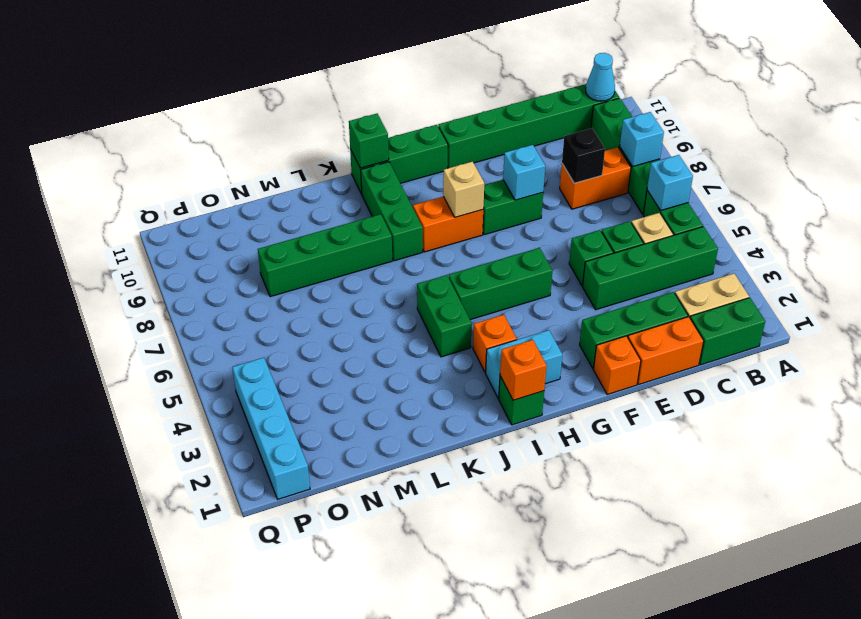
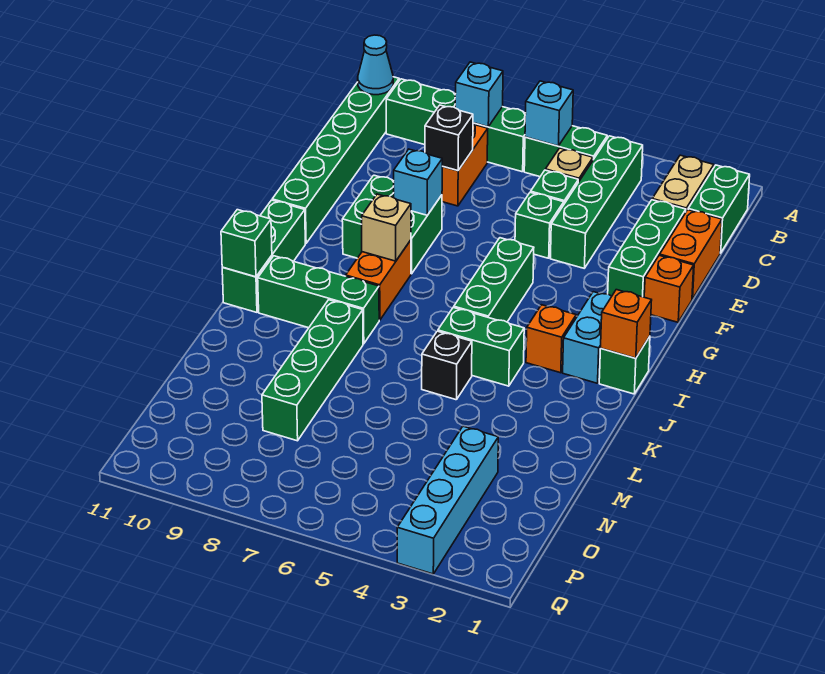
green brick F8:G8 level 1 -> green brick F8:G9 level 1
none -> black brick K5 level 1
cyan brick P1:P4 level 1 -> cyan brick N3:Q3 level 1

